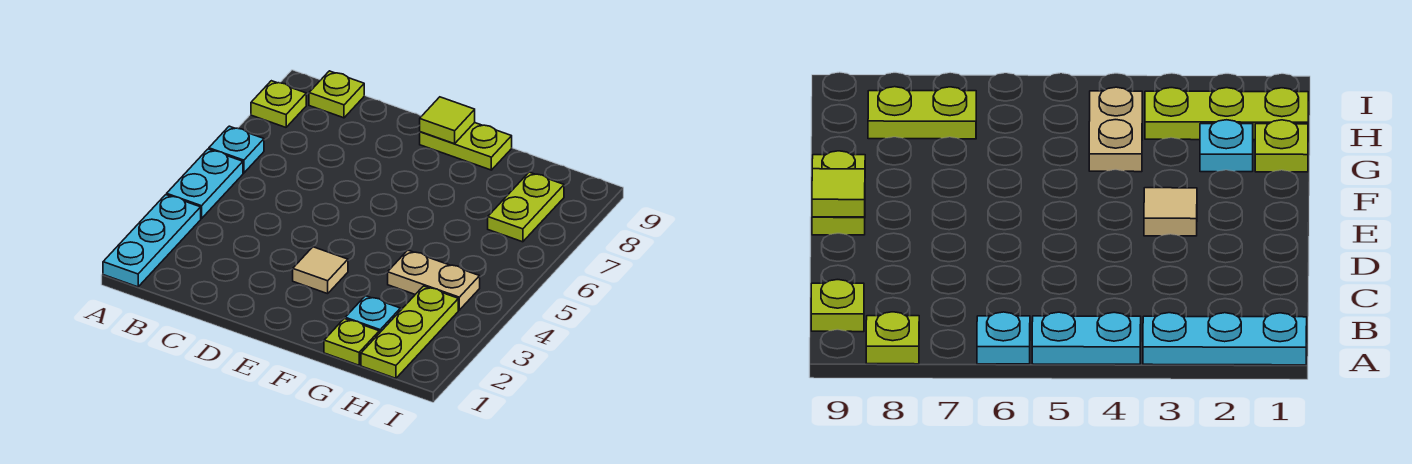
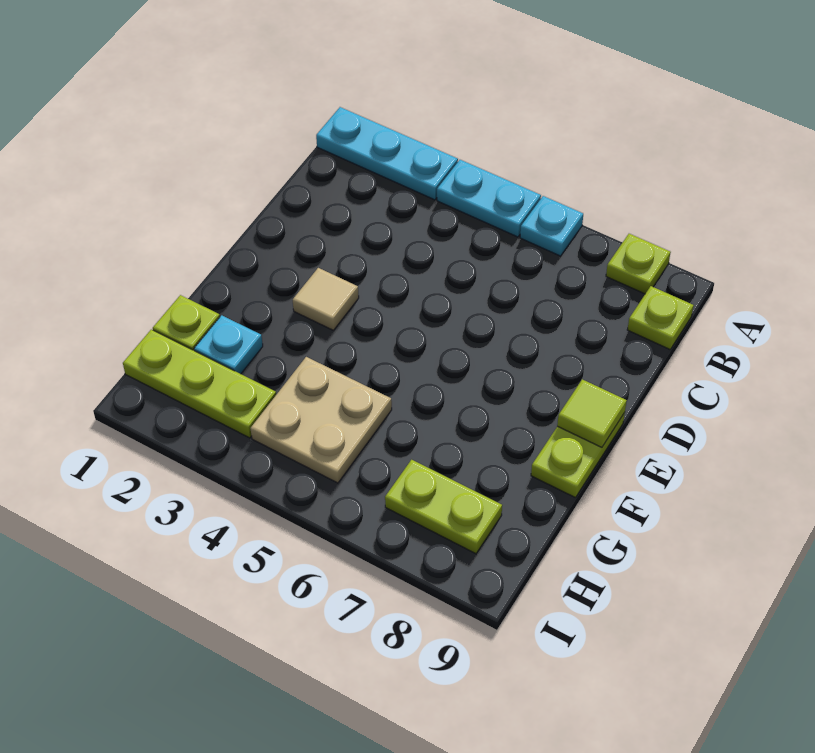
tan plate G4:H4 level 1 -> tan plate G4:H5 level 1

